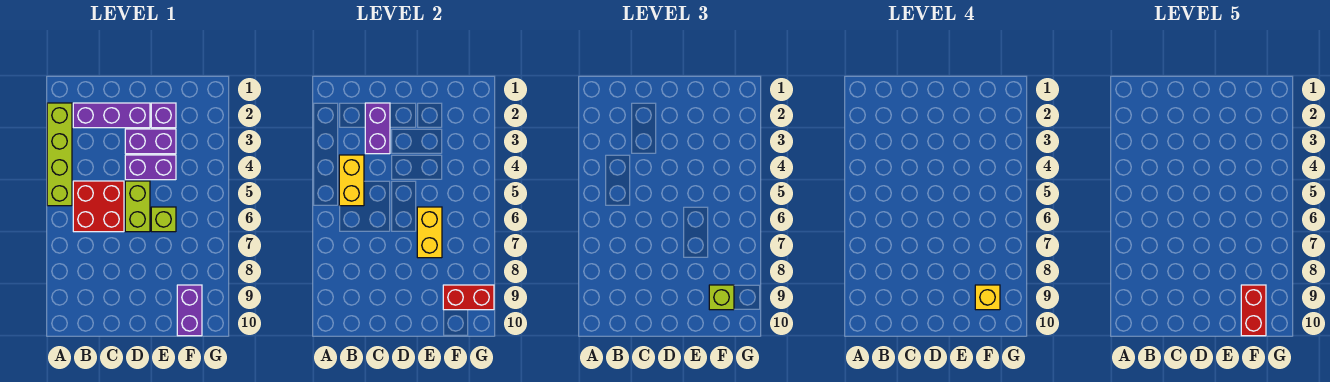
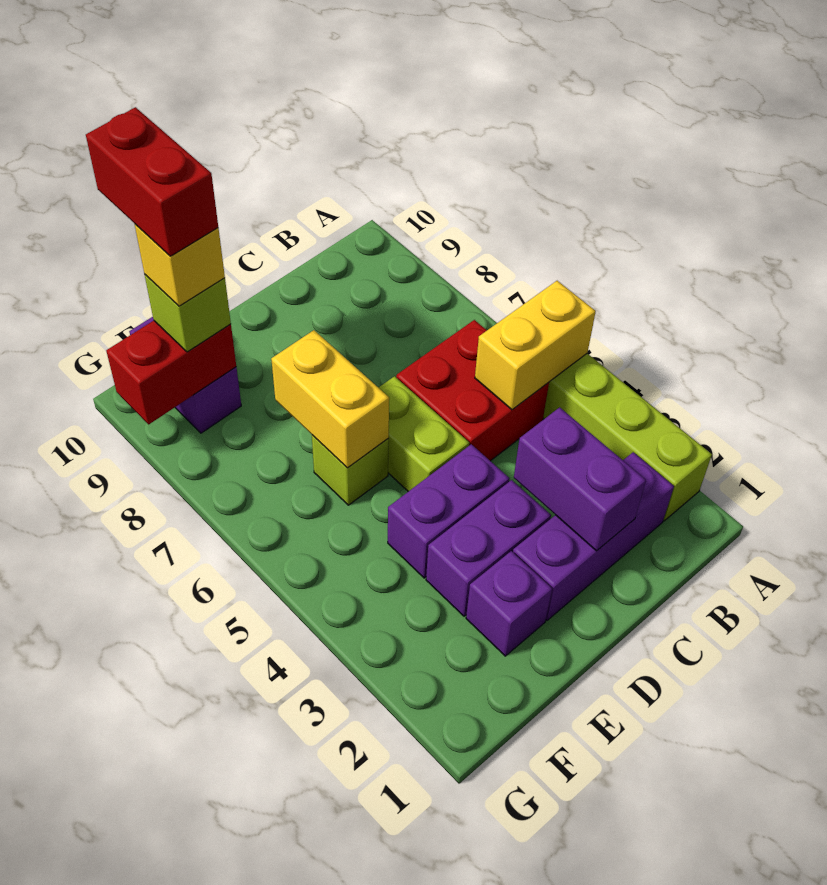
yellow brick B4:B5 level 2 -> yellow brick A5:B5 level 2

